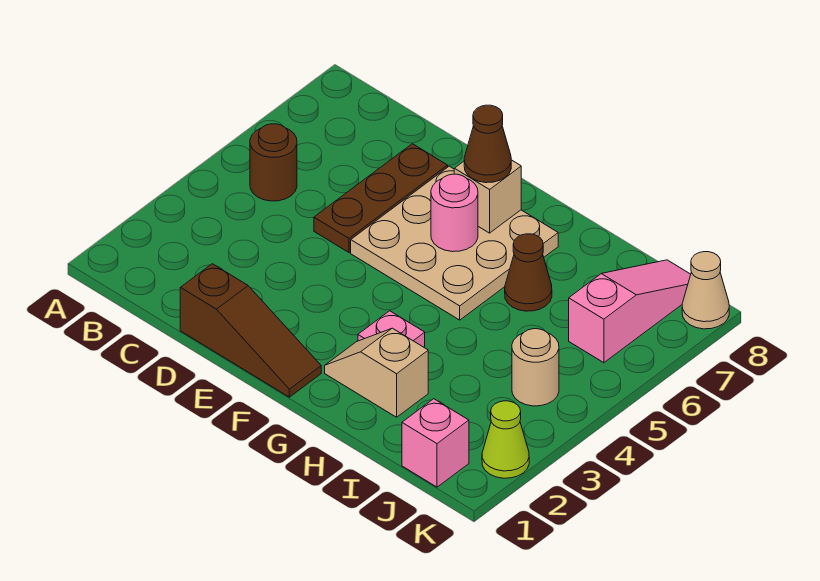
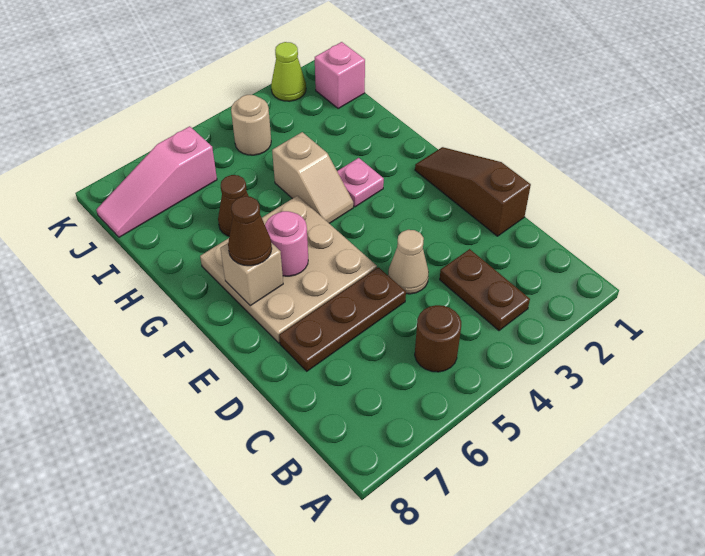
none -> brown plate B3:C3 level 1
tan slope G2:H2 level 1 top H -> tan slope G4:H4 level 1 top H
tan cone K8 level 1 -> tan cone D4 level 1

